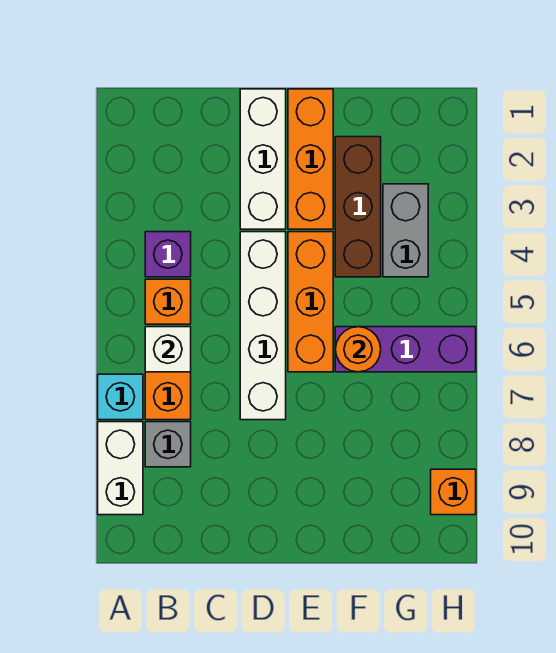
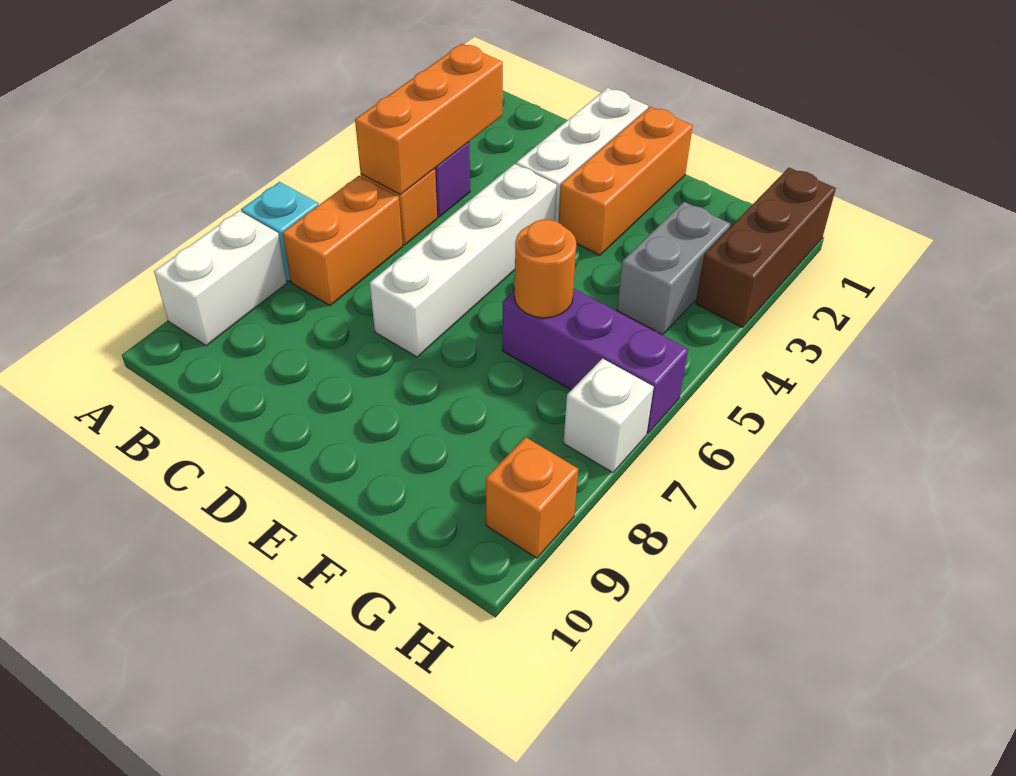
white brick B6 level 2 -> white brick H7 level 1
grey brick B8 level 1 -> none
orange brick E4:E6 level 1 -> orange brick B3:B5 level 2
brown brick F2:F4 level 1 -> brown brick H1:H3 level 1

